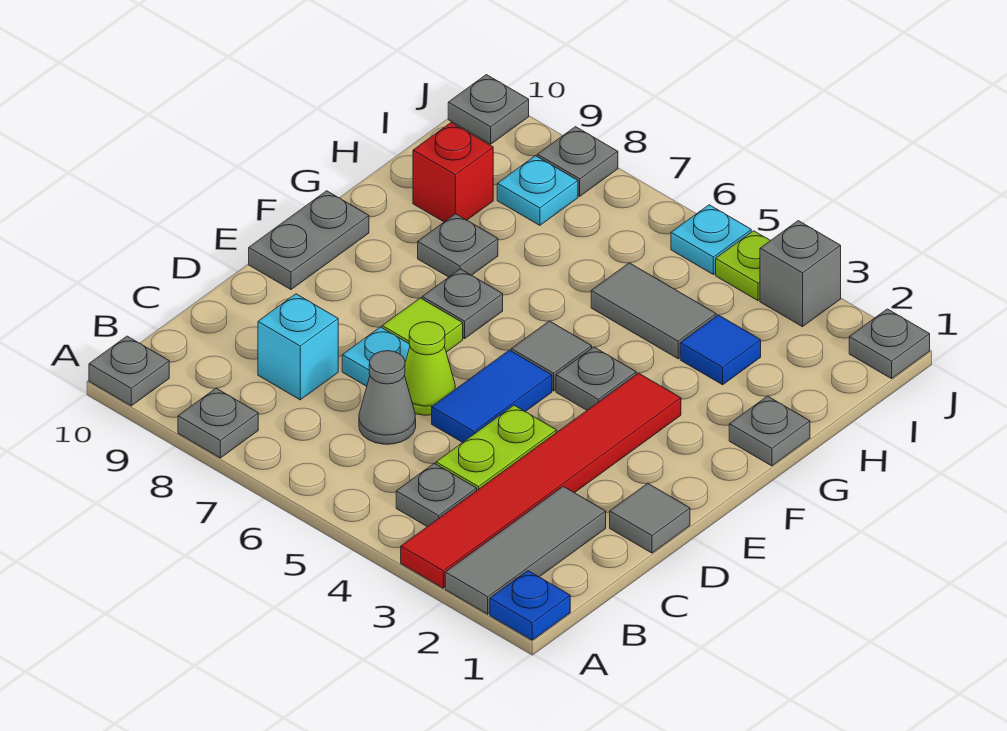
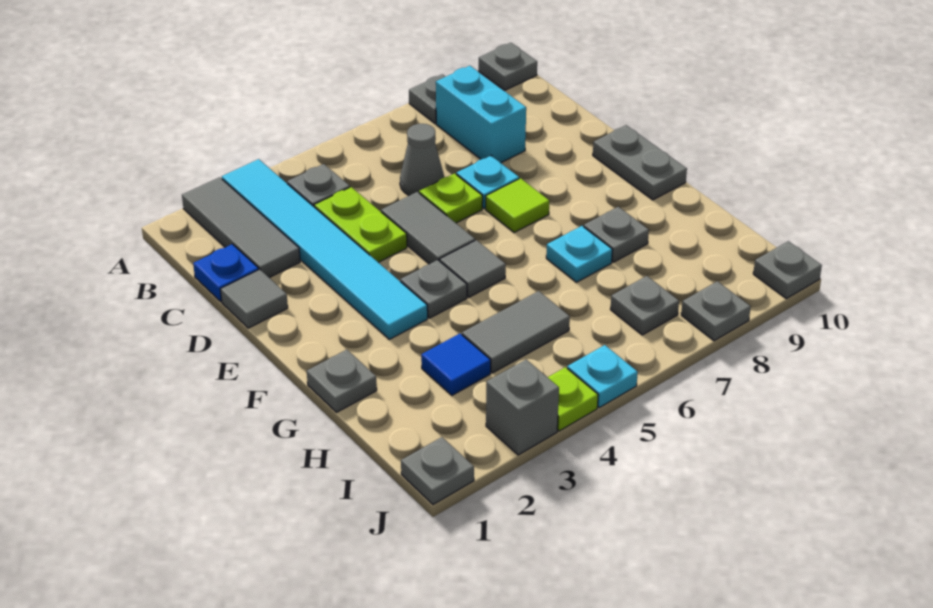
blue plate A1 level 1 -> blue plate C1 level 1
red tile A3:F3 level 1 -> cyan tile A3:F3 level 1
cyan brick C8 level 1 -> cyan brick B8:C8 level 1
blue tile D5:E5 level 1 -> grey tile D5:E5 level 1
lime cone D6 level 1 -> lime plate D6 level 1
grey plate F7 level 1 -> grey plate I7 level 1
red brick H9 level 1 -> none
cyan plate I8 level 1 -> cyan plate G7 level 1

